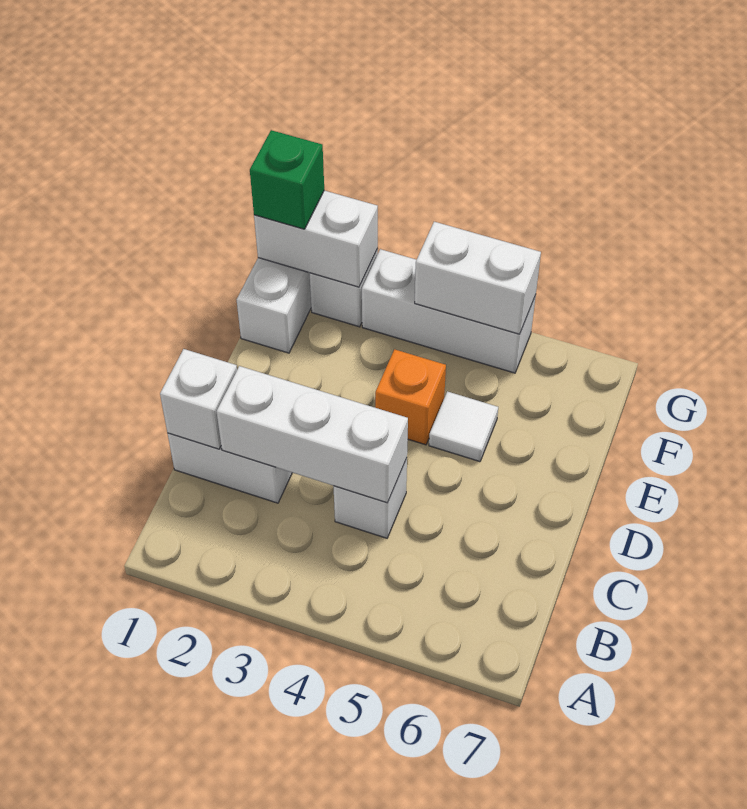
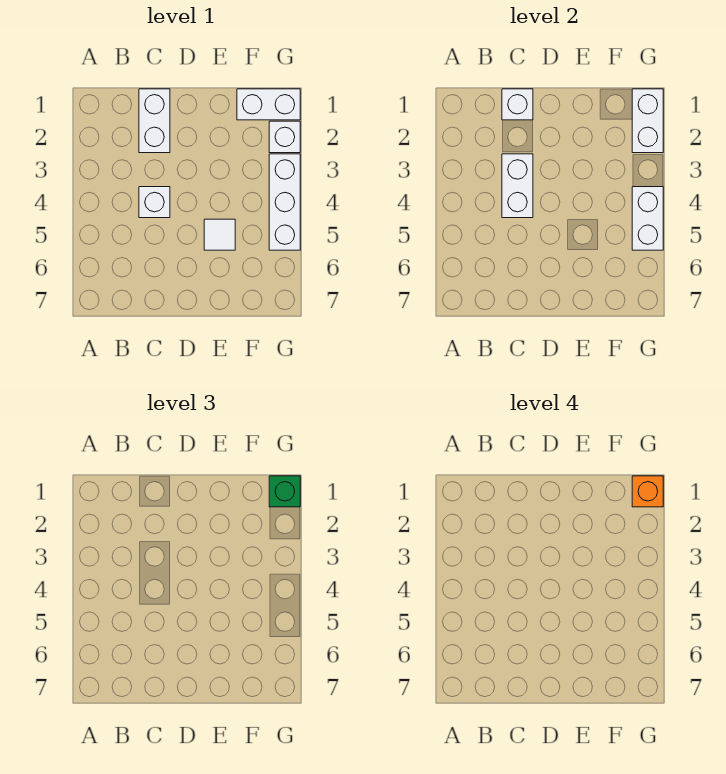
white brick C2:C4 level 2 -> white brick C3:C4 level 2
orange brick E4 level 1 -> orange brick G1 level 4

